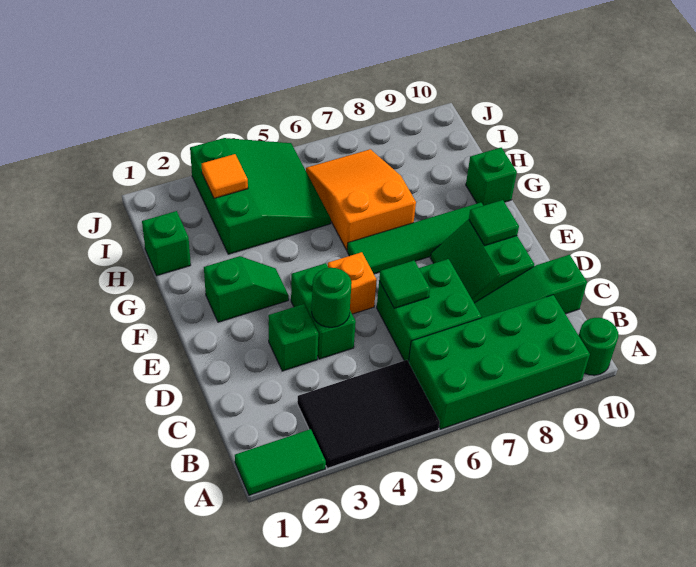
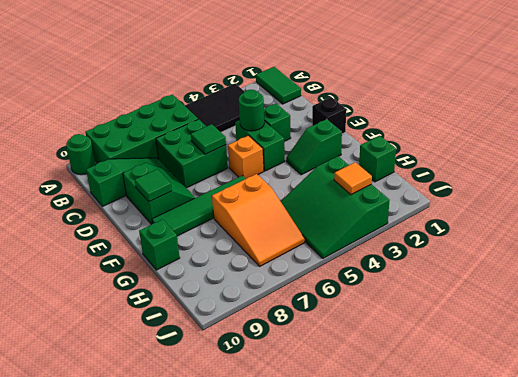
green tile A1:A2 level 1 -> green tile A1:B1 level 1
none -> black brick E1 level 1

